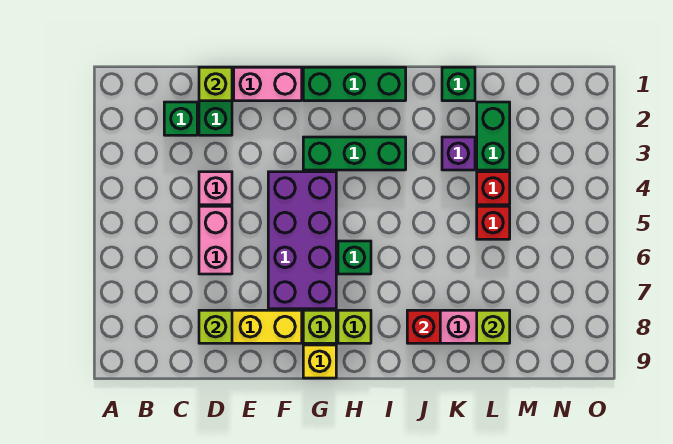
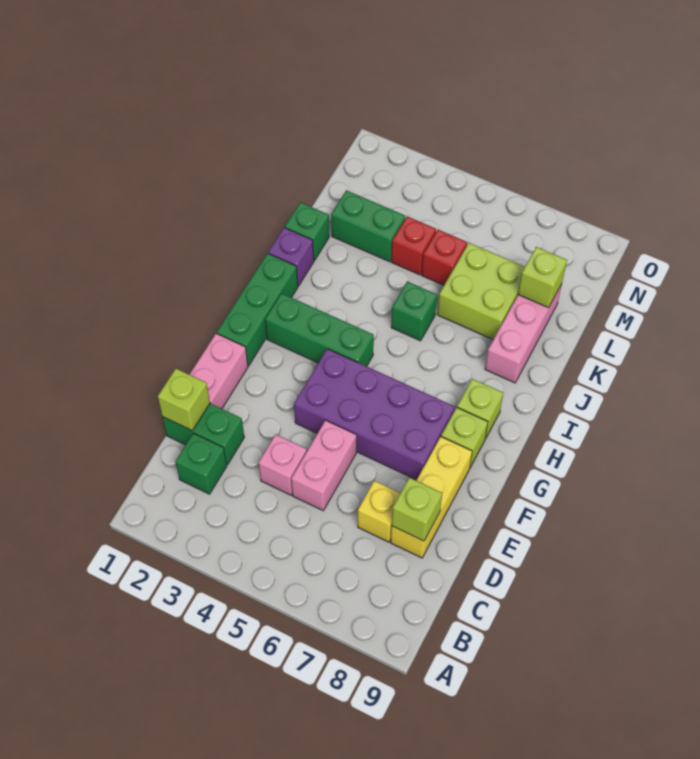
pink brick D5:D6 level 1 -> pink brick D5:E5 level 1
green brick G3:I3 level 1 -> green brick H2:H4 level 1
yellow brick G9 level 1 -> yellow brick D7 level 1
green brick H6 level 1 -> green brick J5 level 1
red brick J8 level 2 -> none
purple brick K3 level 1 -> purple brick J1 level 1
none -> lime brick K6:L7 level 1

